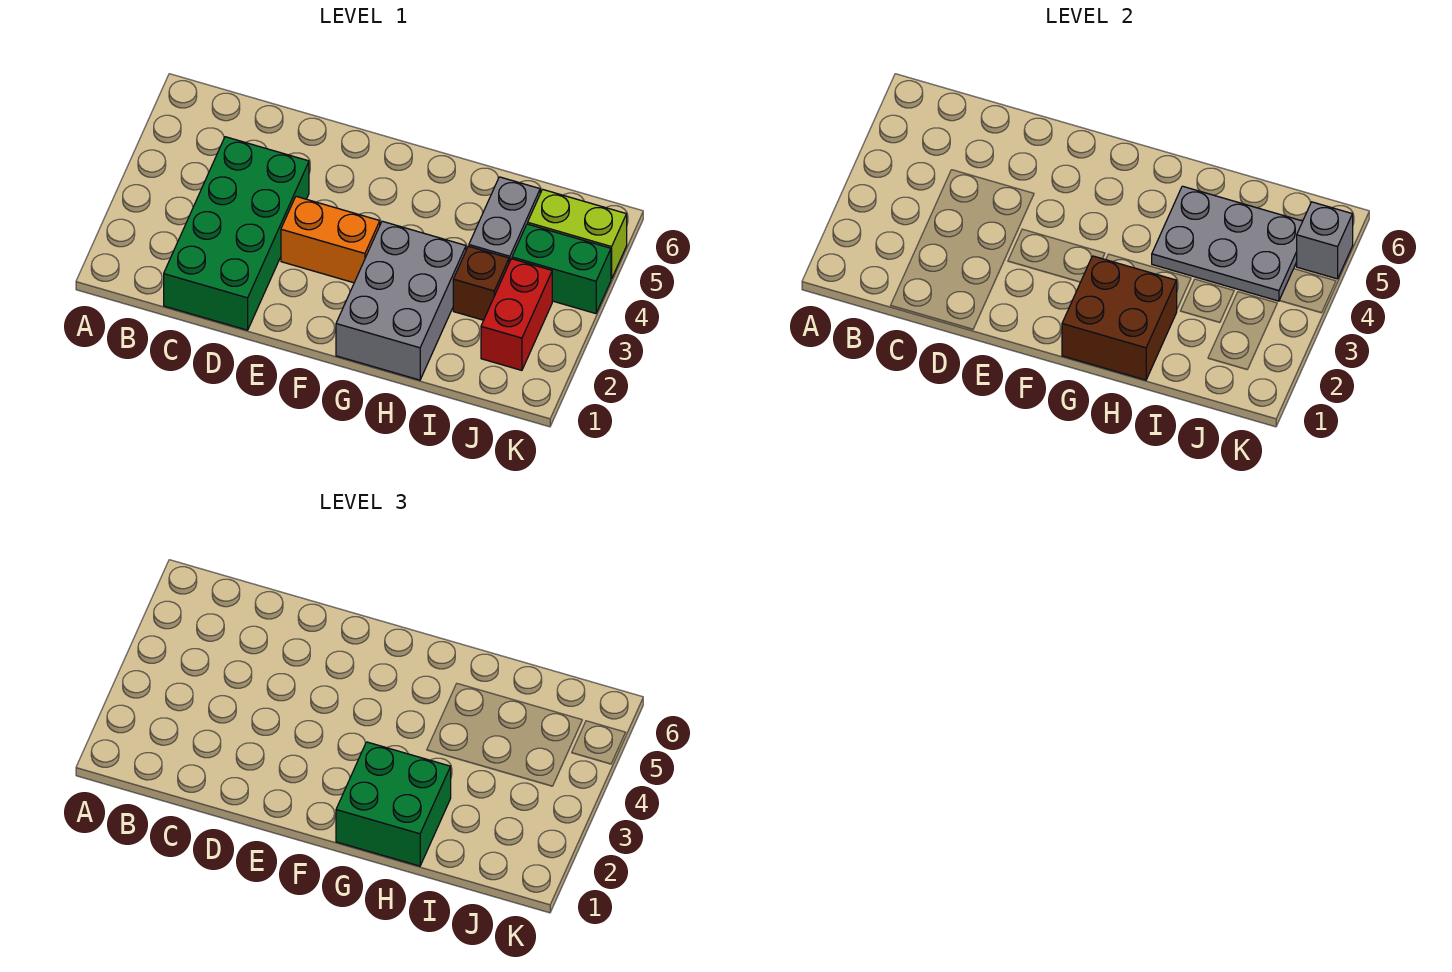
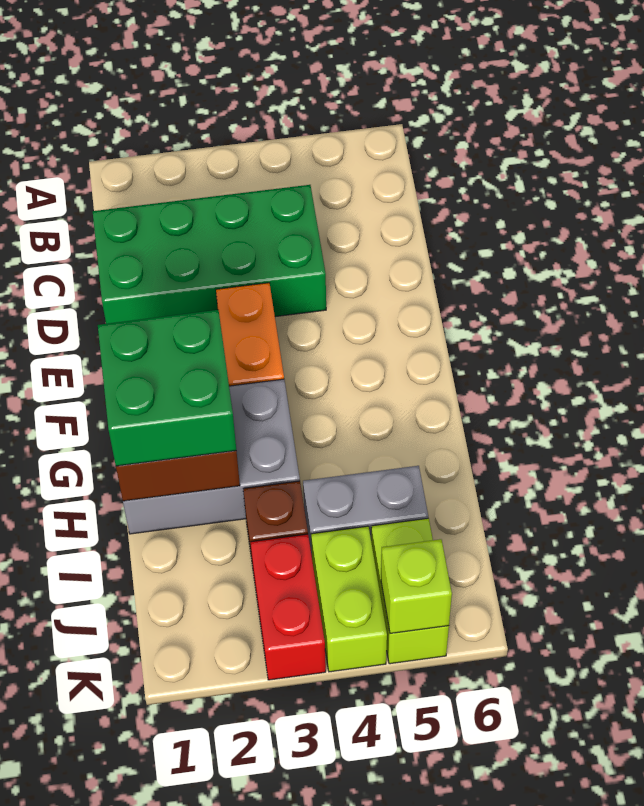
grey plate H4:J5 level 2 -> none
red brick J2:J3 level 1 -> red brick J3:K3 level 1
green brick J4:K4 level 1 -> lime brick J4:K4 level 1
grey brick K5 level 2 -> lime brick K5 level 2

